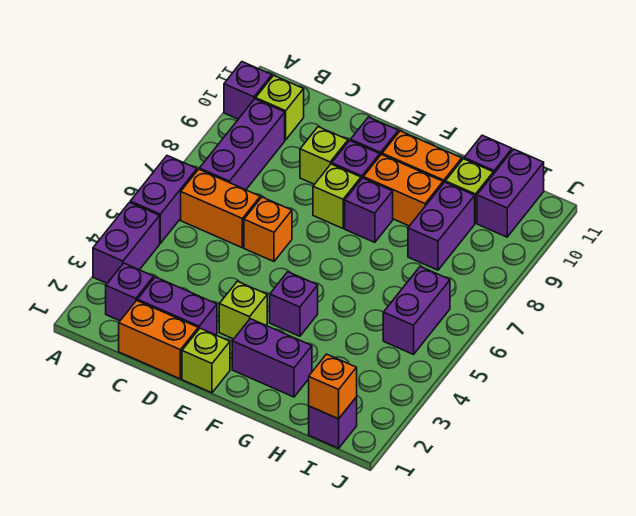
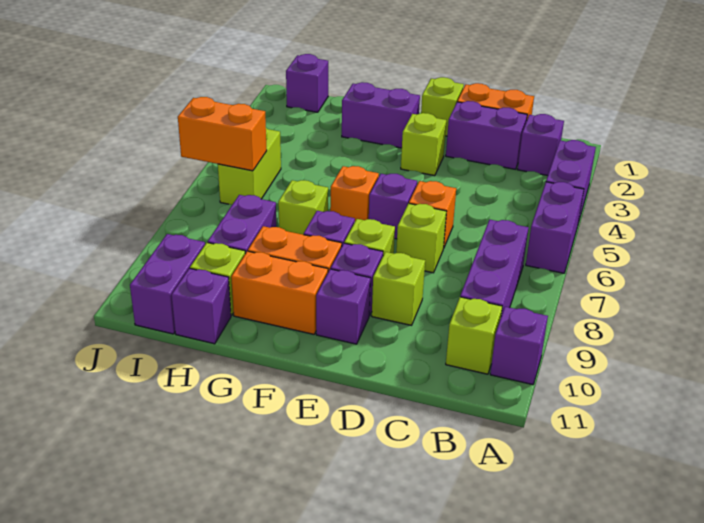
orange brick B6:C6 level 1 -> orange brick I6:J6 level 2
none -> lime brick D7 level 1
purple brick F4 level 1 -> purple brick E6 level 1
none -> lime brick G7 level 1
orange brick I1 level 2 -> orange brick F6 level 1
purple brick I5:I6 level 1 -> lime brick I5:I6 level 1

